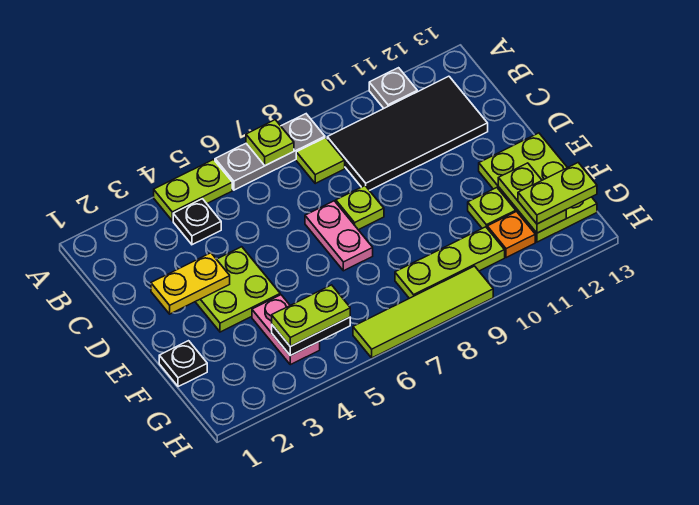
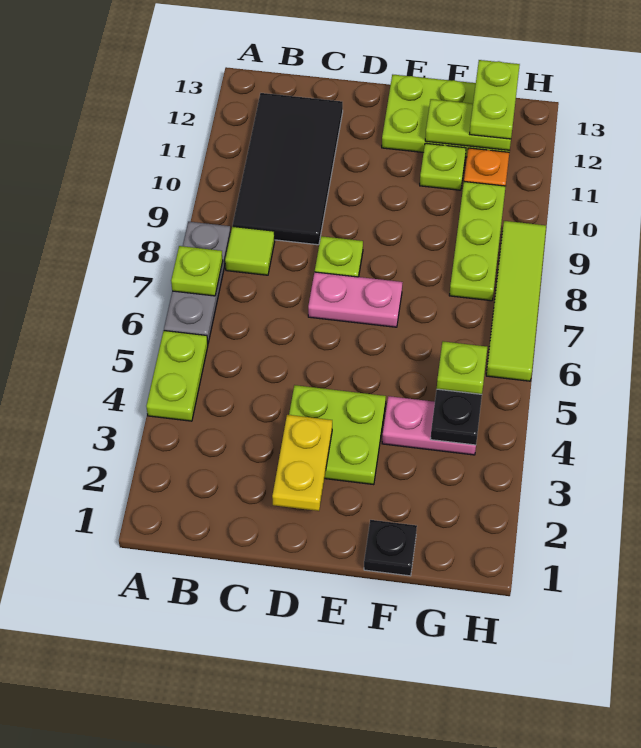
grey plate A11 level 1 -> none
black plate B4 level 1 -> none
lime plate G4:G5 level 3 -> lime plate G5 level 3

